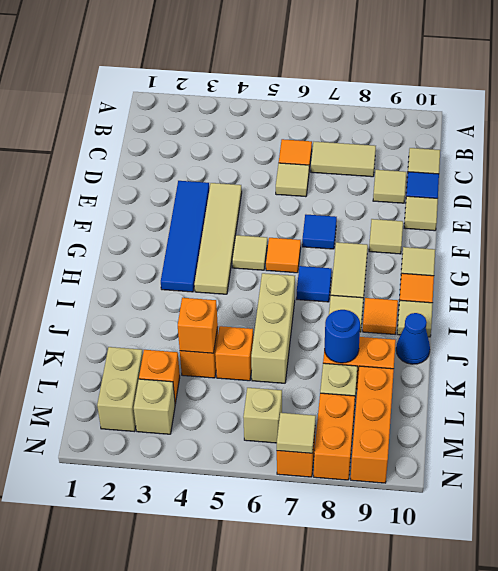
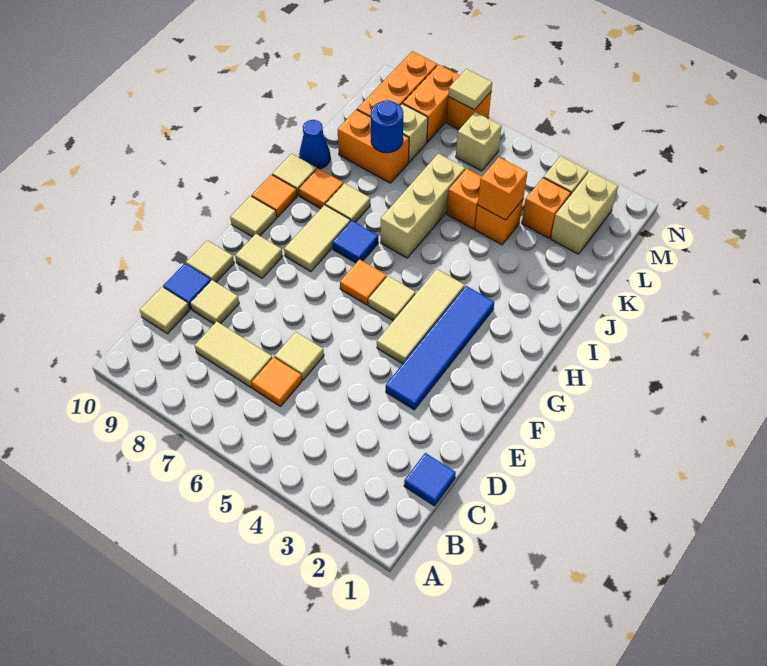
tan tile E4:H4 level 1 -> tan tile F4:H4 level 1
blue tile F7 level 1 -> blue tile C1 level 1

